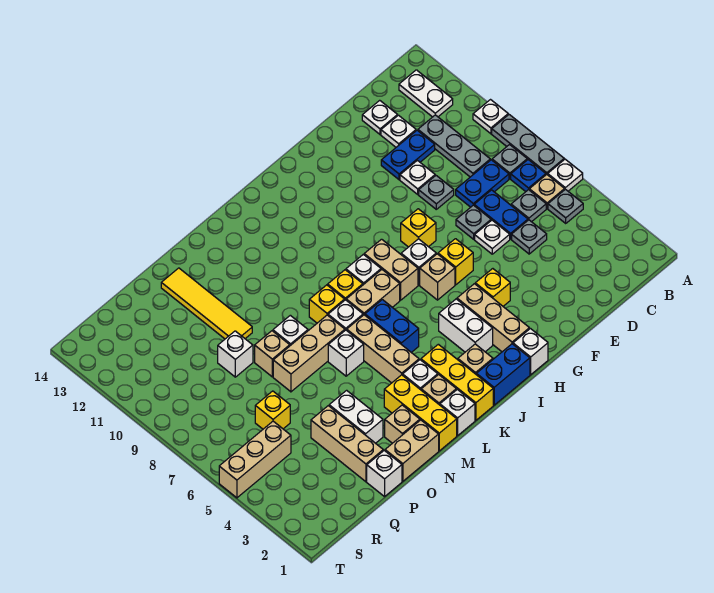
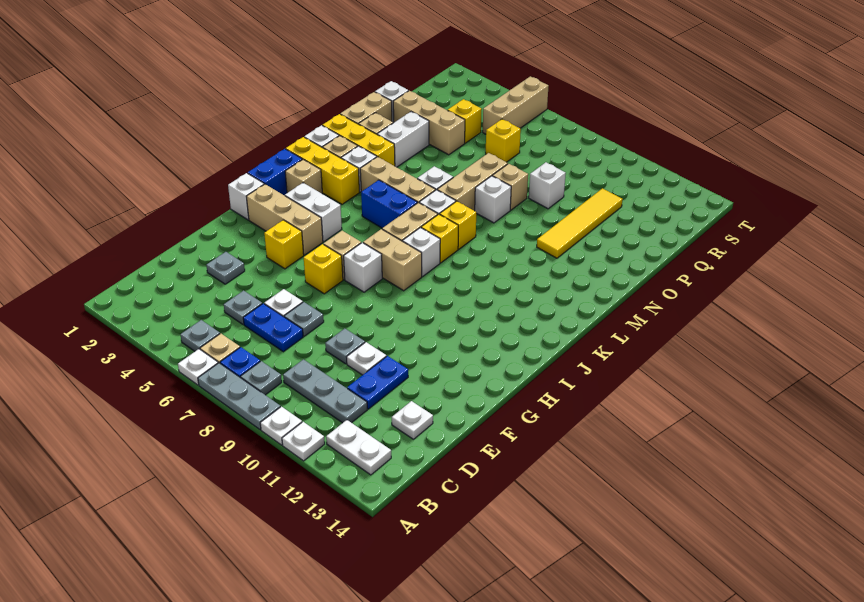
grey plate C6 level 1 -> grey plate E3 level 1
blue plate C8:D8 level 1 -> none
white plate D12 level 1 -> white plate A11 level 1
yellow brick G8 level 1 -> yellow brick Q4 level 1
white brick O3:O4 level 1 -> white brick N3:O3 level 1
yellow tile O10:O13 level 1 -> yellow tile N11:Q11 level 1

